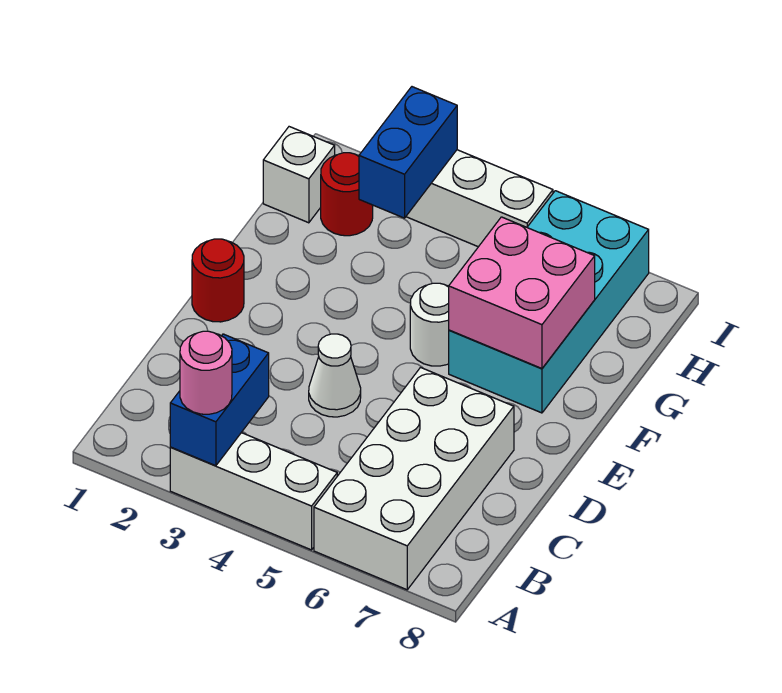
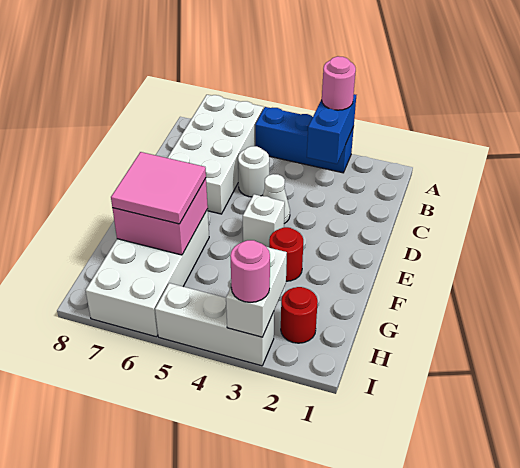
white brick A3:A5 level 1 -> blue brick A3:A5 level 1
red round brick E1 level 1 -> red round brick F3 level 1
white round brick F5 level 1 -> white round brick C5 level 1
cyan brick F6:I7 level 1 -> white brick F6:I7 level 1
none -> pink tile F6:G7 level 3
white brick H1 level 1 -> white brick E4 level 1
blue brick H3:I3 level 2 -> white brick H3:I3 level 2
none -> pink round brick I3 level 3

